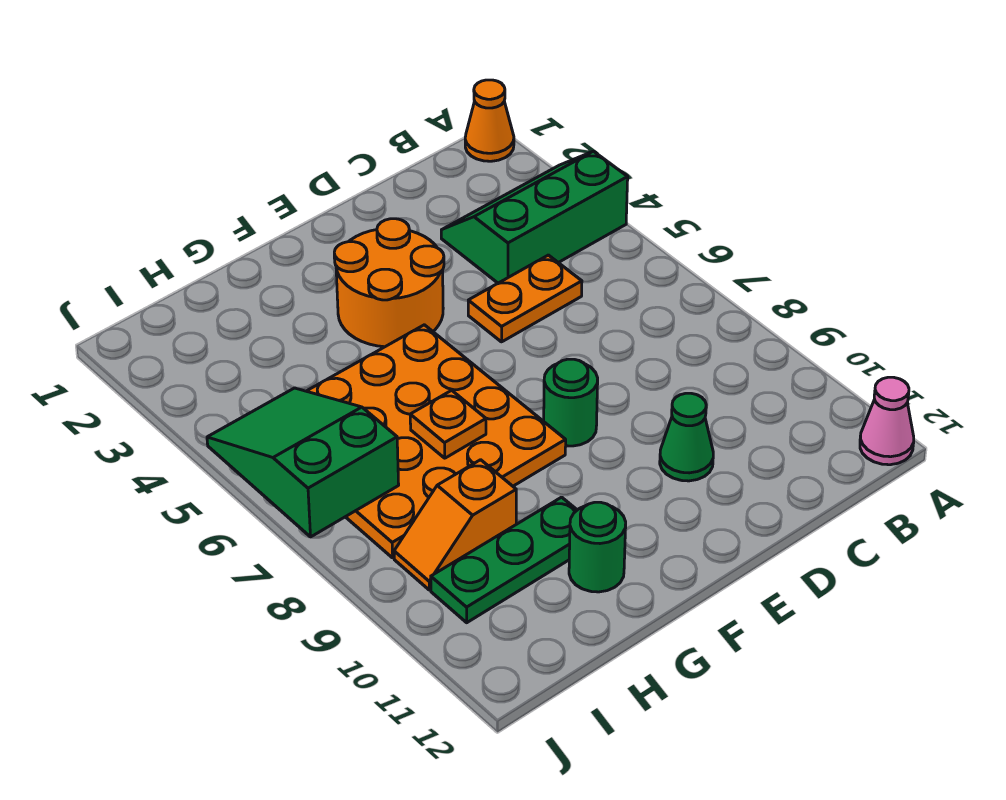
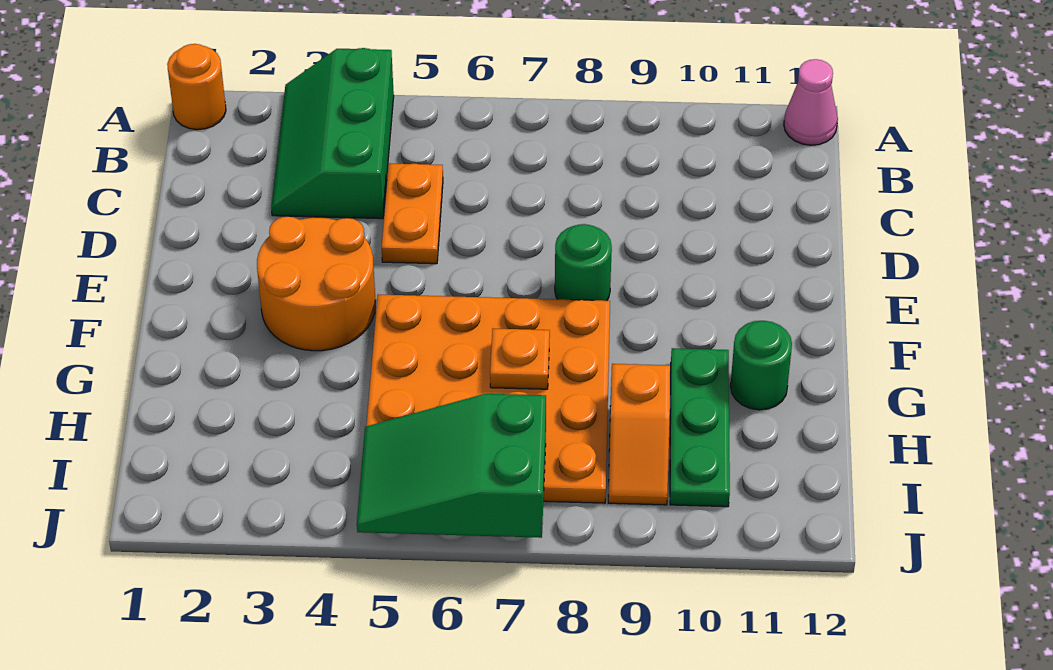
orange cone A1 level 1 -> orange round brick A1 level 1
green cone D10 level 1 -> none

